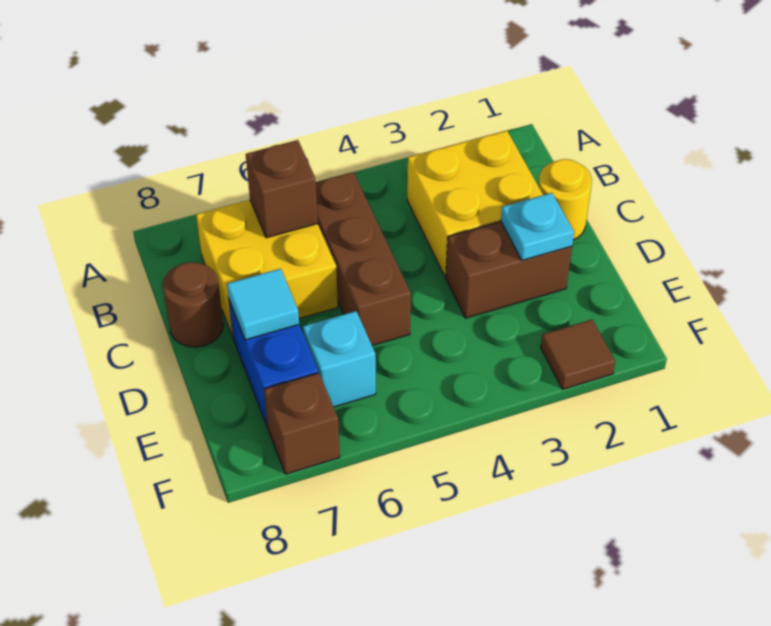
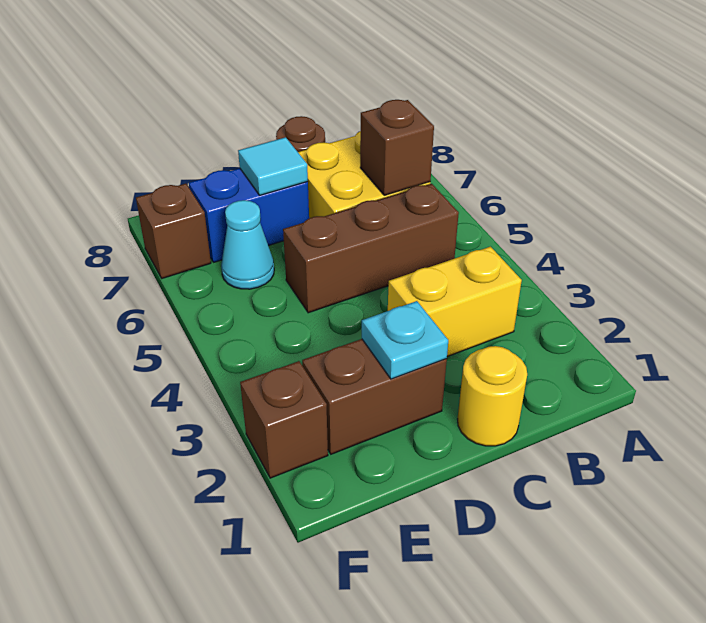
yellow brick B2:C3 level 1 -> yellow brick B3:C3 level 1
brown brick D2:D3 level 1 -> brown brick D2:E2 level 1
cyan brick E6 level 1 -> cyan cone E6 level 1
brown tile F2 level 1 -> brown brick F2 level 1

